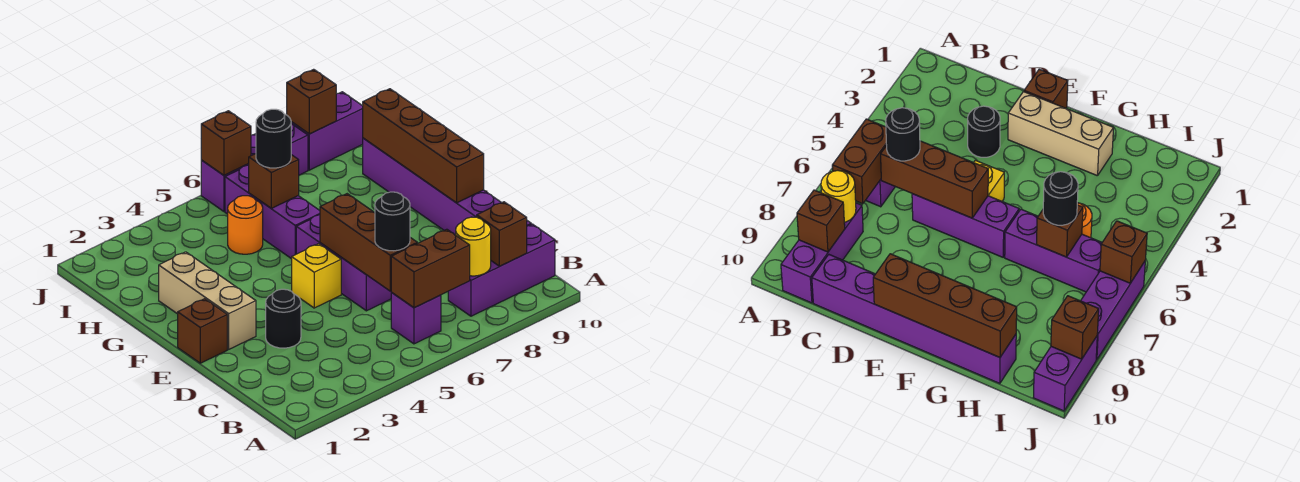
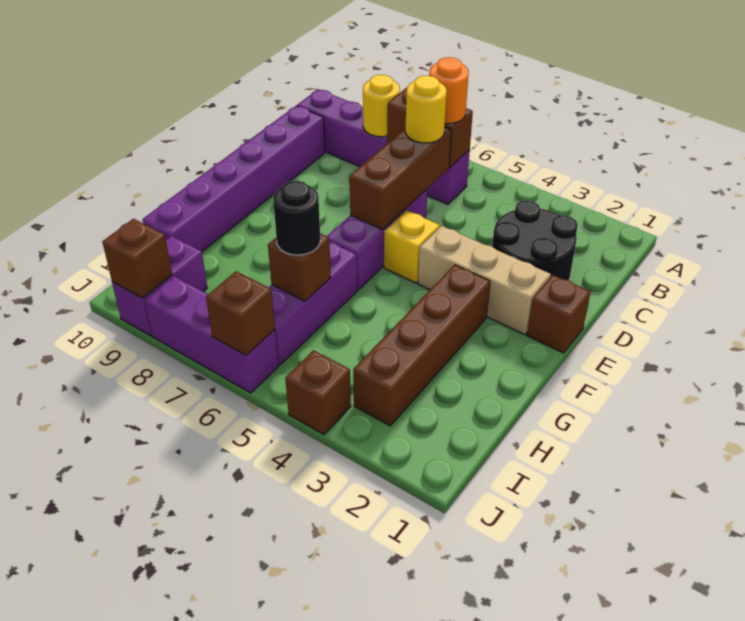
brown brick B9 level 2 -> brown brick J4 level 1
black round brick C6 level 3 -> yellow round brick C6 level 3
black round brick D3 level 1 -> black round brick C2:D3 level 1
tan brick E2:G2 level 1 -> tan brick E2:E4 level 1
brown brick E10:H10 level 2 -> brown brick F3:I3 level 1
orange round brick H5 level 1 -> orange round brick B6 level 3
purple brick J9:J10 level 1 -> purple brick I9:J9 level 1

